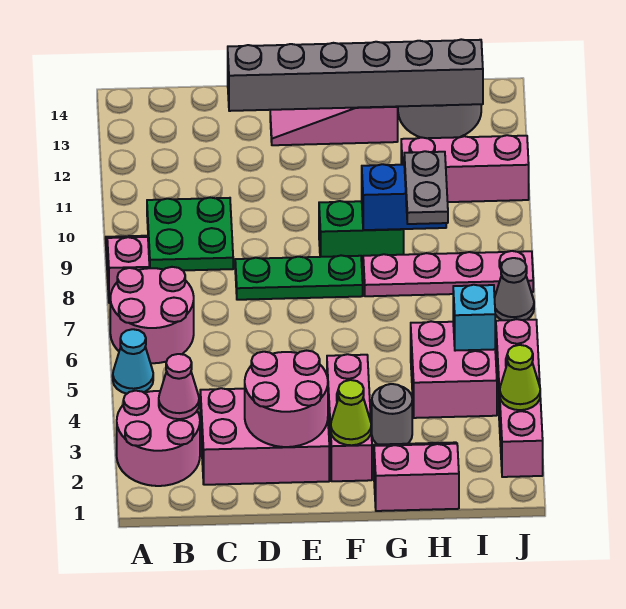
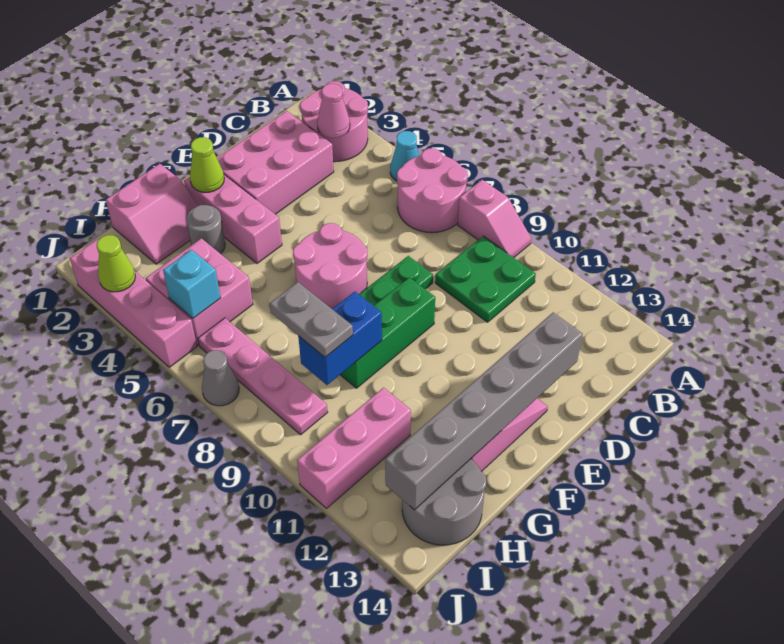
pink round brick D2:E3 level 2 -> pink round brick E6:F7 level 1
green brick F9:G9 level 1 -> green brick E9:G9 level 1
pink plate G8:J8 level 1 -> pink plate I6:I9 level 1

